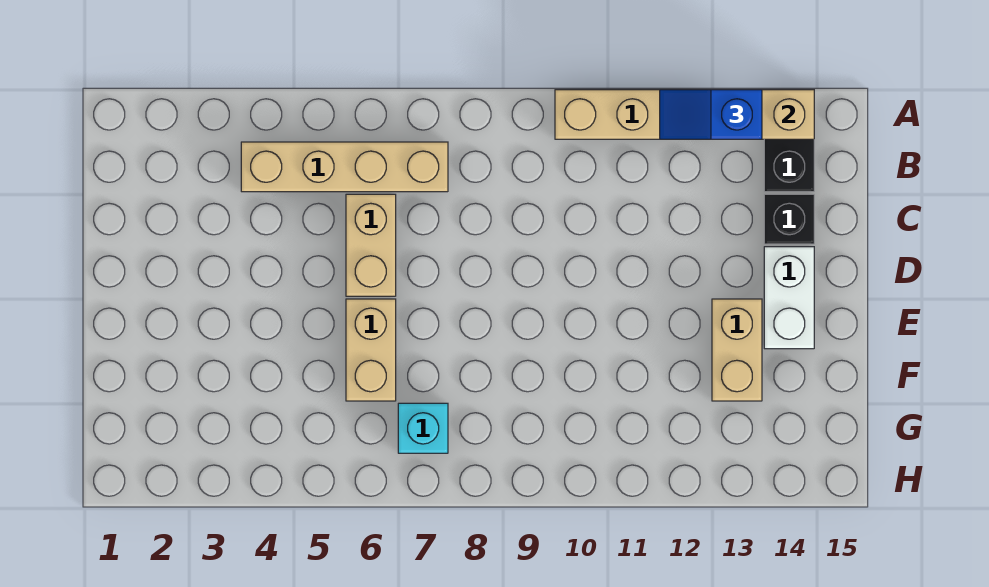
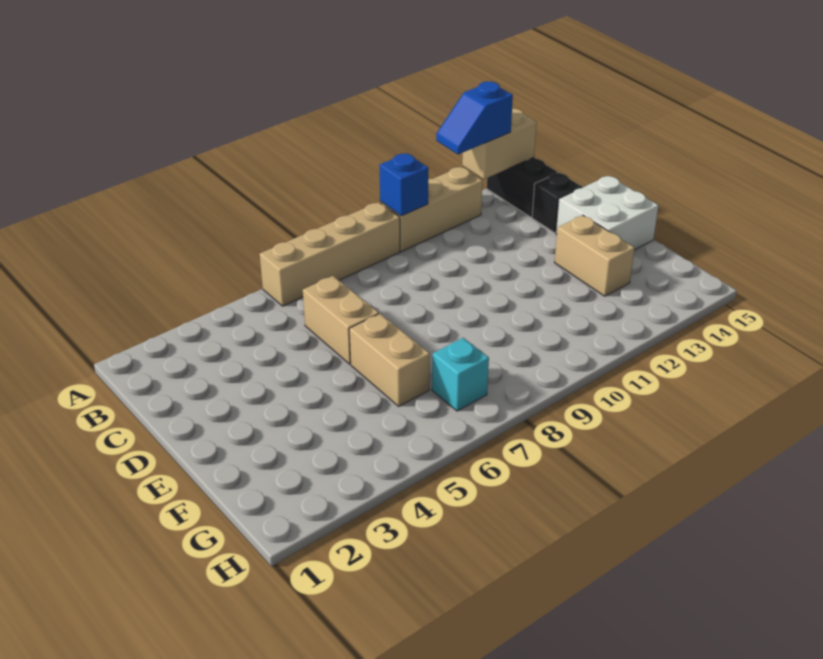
none -> blue brick A10 level 2
tan brick B4:B7 level 1 -> tan brick A6:A9 level 1
white brick D14:E14 level 1 -> white brick D14:E15 level 1

